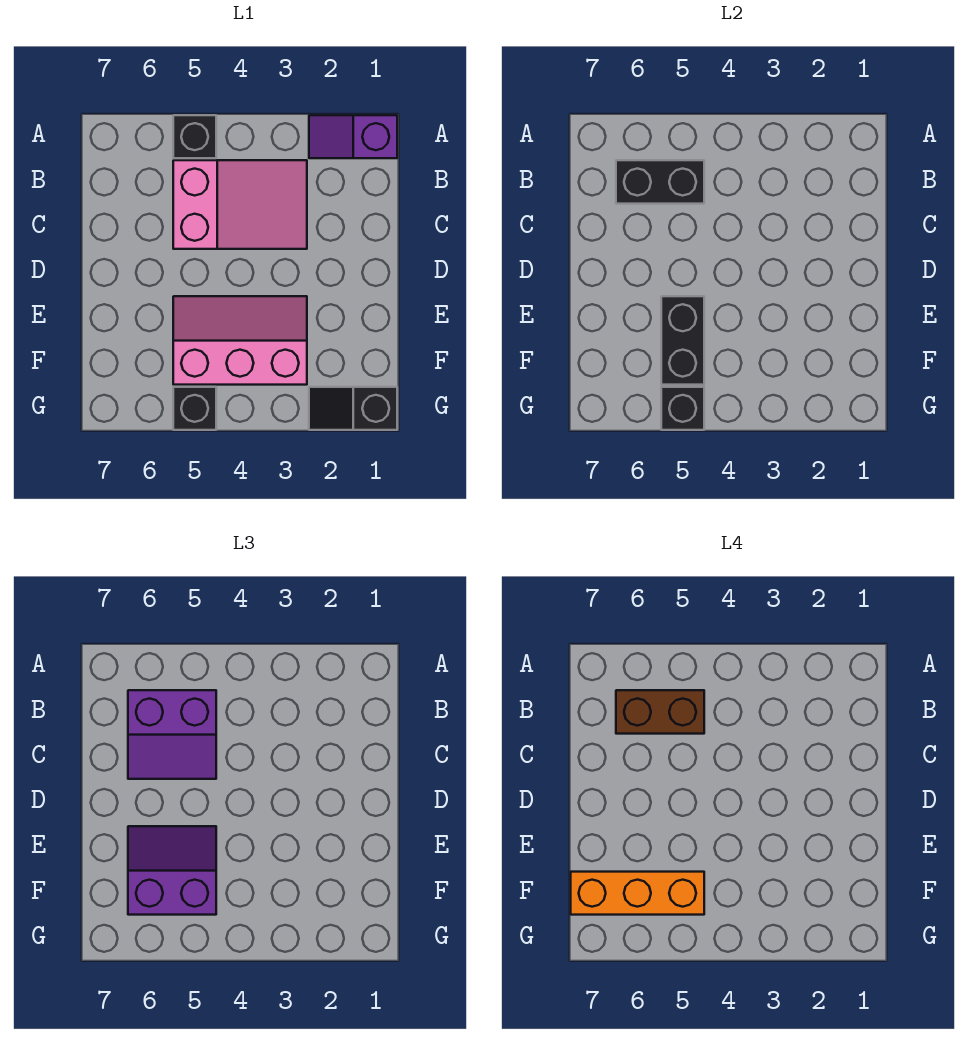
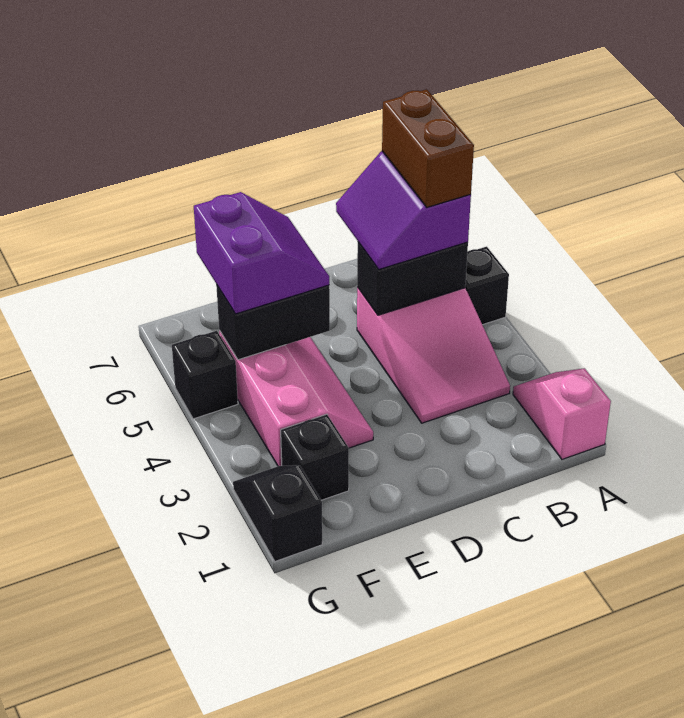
purple slope A1:A2 level 1 top 1 -> pink slope A1:A2 level 1 top 1
black brick B5:B6 level 2 -> black brick B5:C5 level 2
orange brick F5:F7 level 4 -> none
black brick G5 level 2 -> black brick F2 level 1

